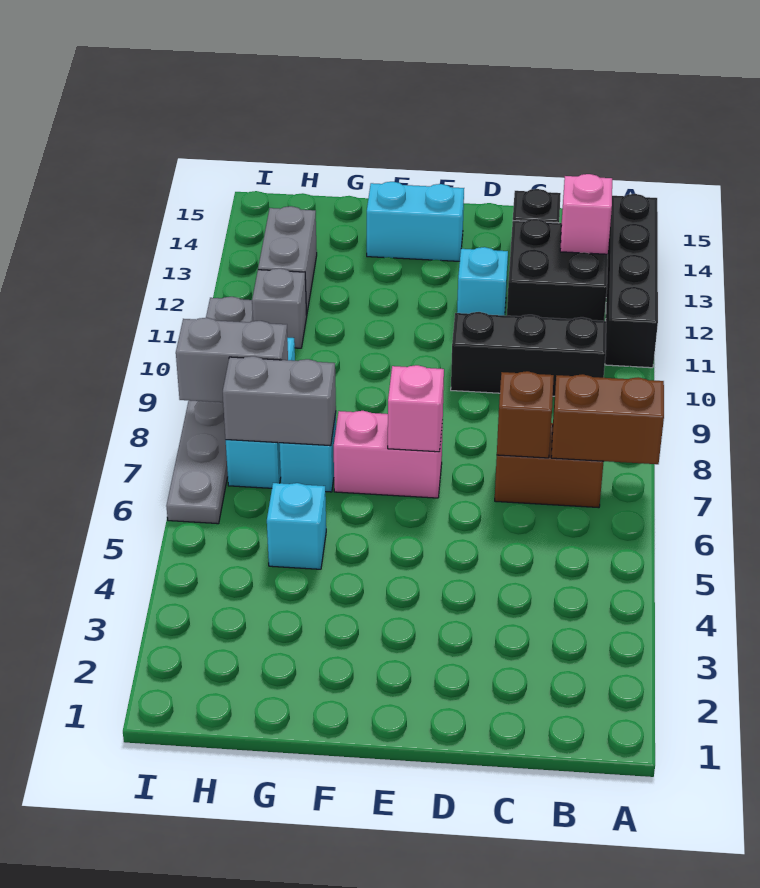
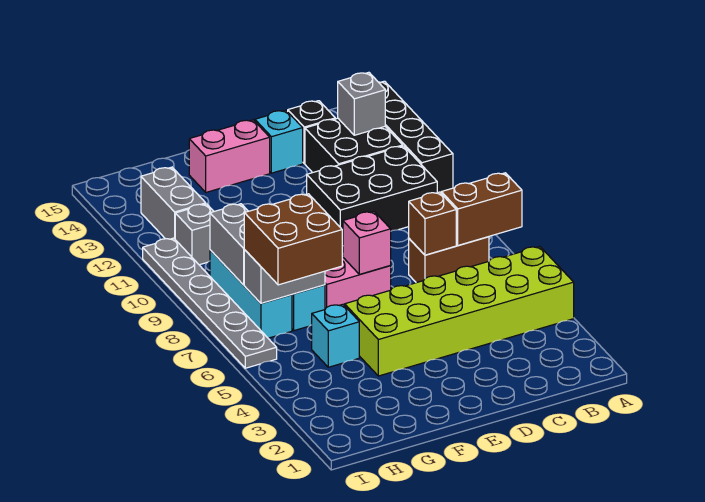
none -> lime brick A4:F5 level 1
black brick B10:D10 level 1 -> black brick B10:D11 level 1
pink brick B13 level 2 -> grey brick B13 level 2
cyan brick D12 level 1 -> cyan brick D14 level 1
cyan brick E14:F14 level 1 -> pink brick E14:F14 level 1
none -> brown brick G6:H7 level 3
grey brick H8:I8 level 2 -> grey brick H8:H9 level 2

